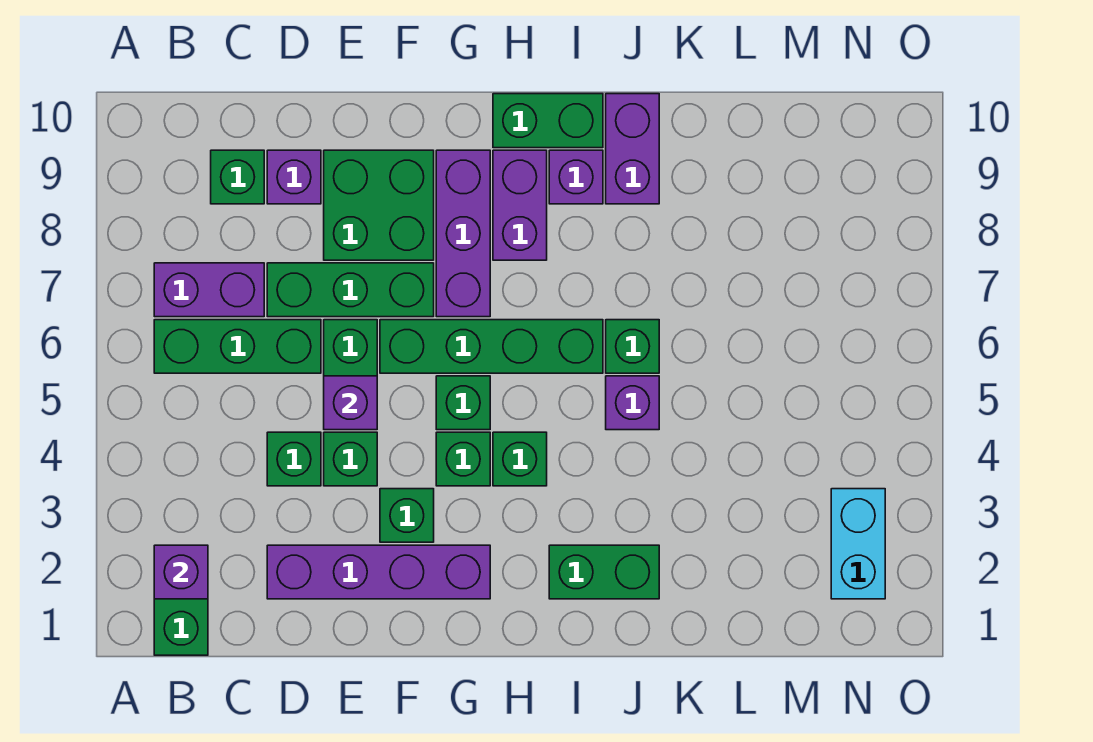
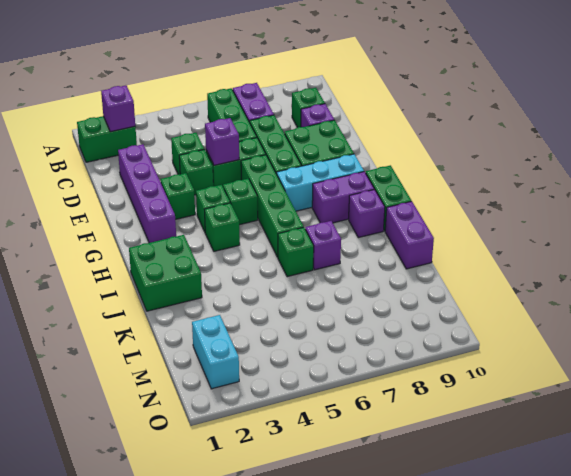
purple brick G7:G9 level 1 -> cyan brick G7:G9 level 1
green brick I2:J2 level 1 -> green brick I1:J2 level 1
purple brick J5 level 1 -> purple brick J7 level 1
purple brick J9:J10 level 1 -> purple brick J10:K10 level 1
cyan brick N2:N3 level 1 -> cyan brick M2:N2 level 1

